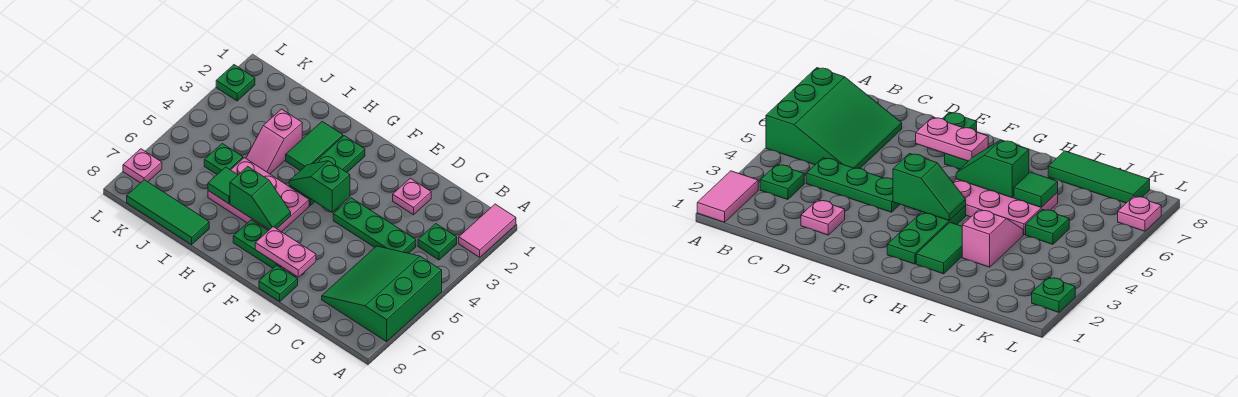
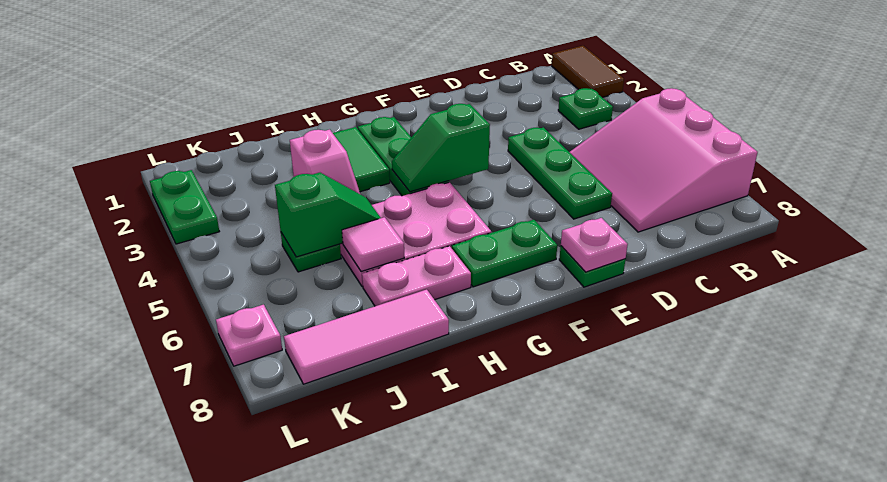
pink tile A1:A2 level 1 -> brown tile A1:A2 level 1
green slope A5:C7 level 1 top A -> pink slope A5:C7 level 1 top A
green plate C4:E4 level 1 -> green plate D4:D6 level 1
pink plate D2 level 1 -> pink plate E8 level 2
pink plate E7:F7 level 2 -> pink plate H7:I7 level 1
green slope G6:H6 level 2 top H -> green slope I5:J5 level 2 top J
green tile I6 level 2 -> pink tile I6 level 2
green tile I8:K8 level 1 -> pink tile I8:K8 level 1
green plate L2 level 1 -> green plate L2:L3 level 1

